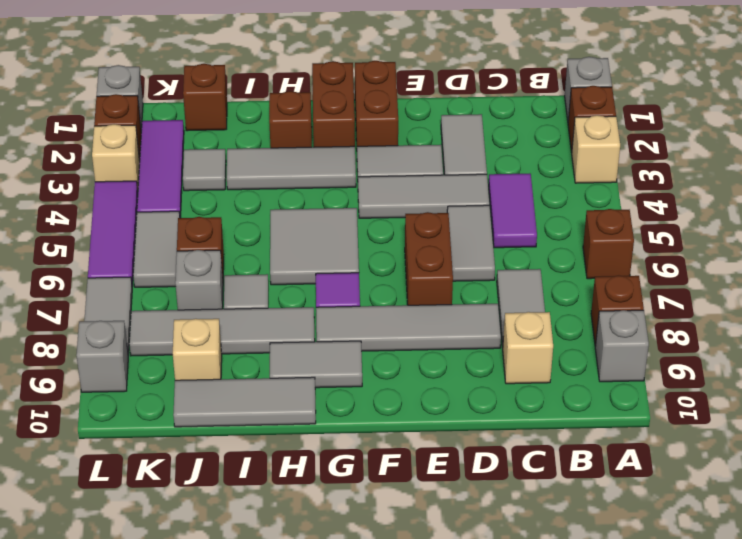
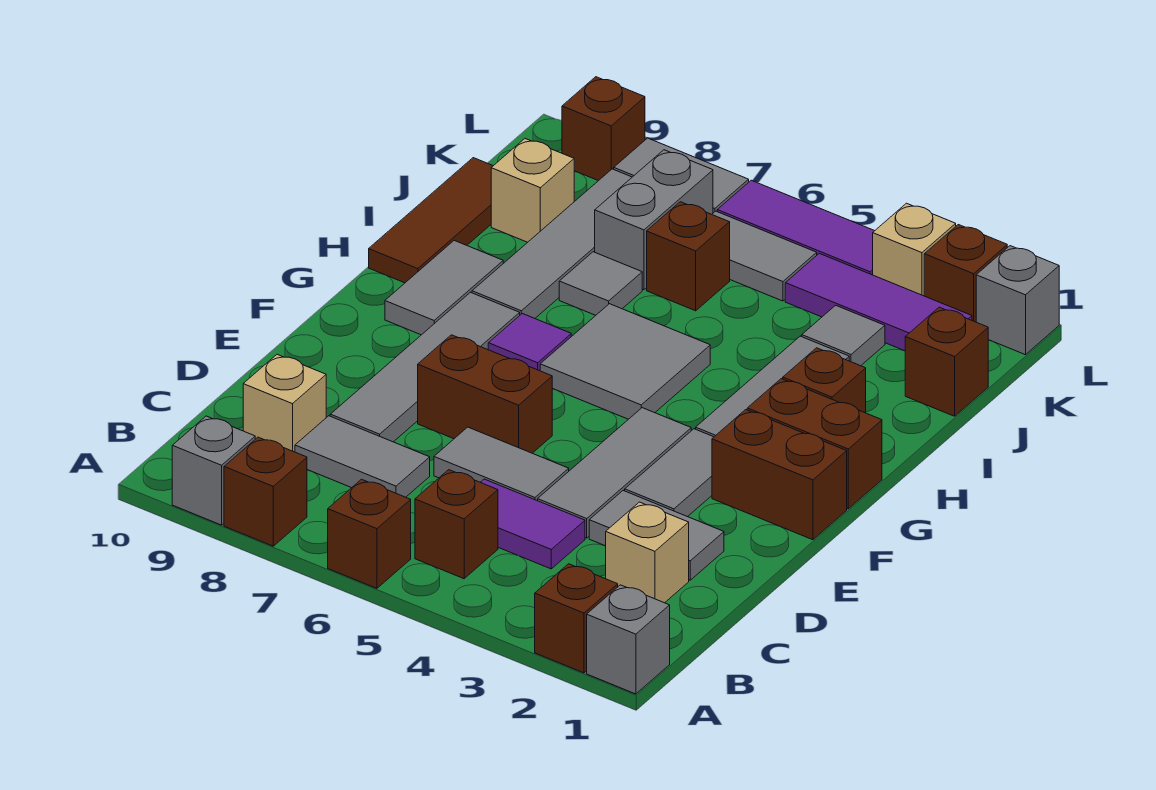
tan brick A3 level 1 -> tan brick C2 level 1
none -> brown brick B5 level 1
grey tile H10:J10 level 1 -> brown tile H10:J10 level 1
grey brick J7 level 1 -> grey brick J7:K7 level 1
grey brick L9 level 1 -> brown brick L9 level 1

